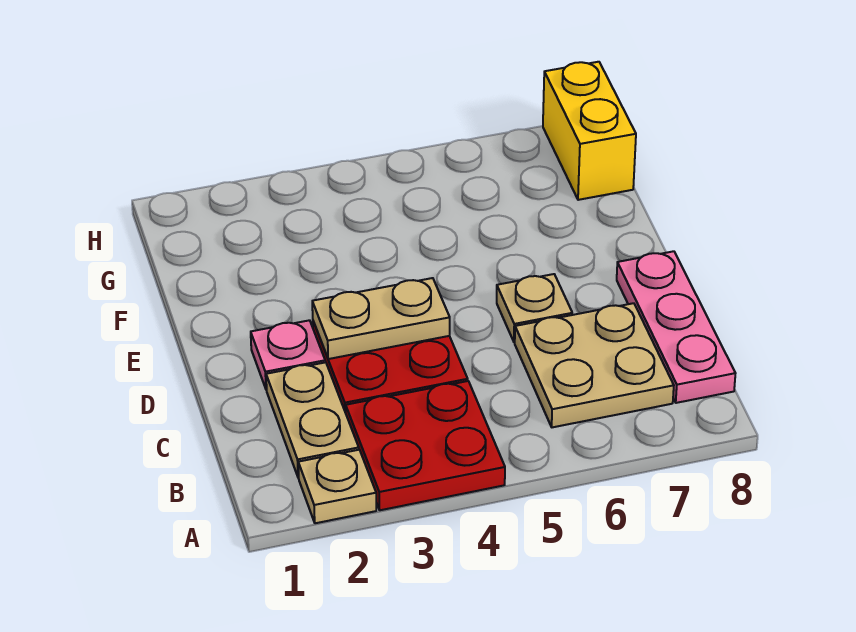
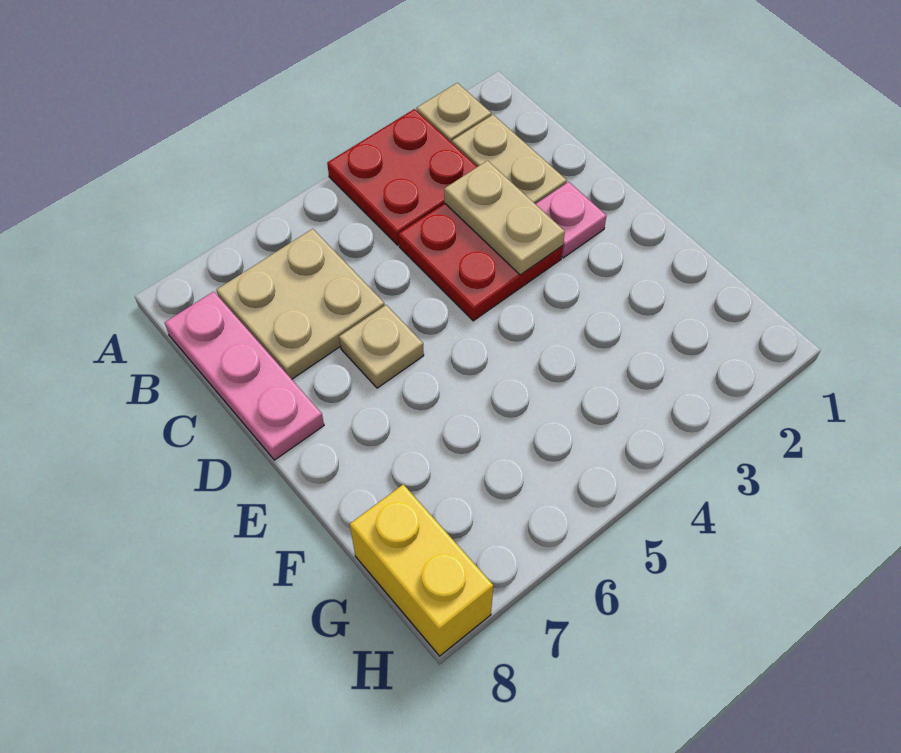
tan plate D3:D4 level 2 -> tan plate C3:D3 level 2

